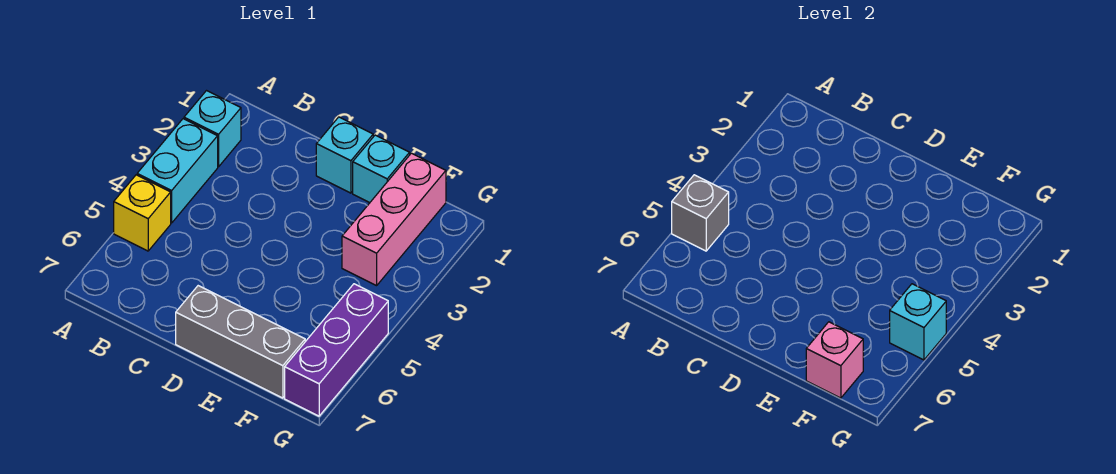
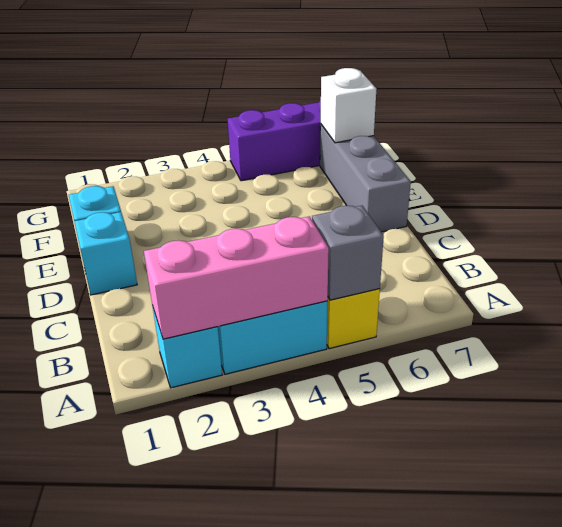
pink brick F1:F3 level 1 -> pink brick A2:A4 level 2
pink brick F7 level 2 -> white brick F7 level 2
cyan brick G5 level 2 -> none

